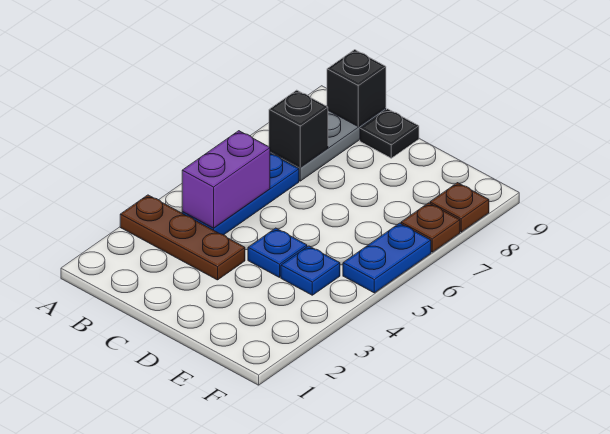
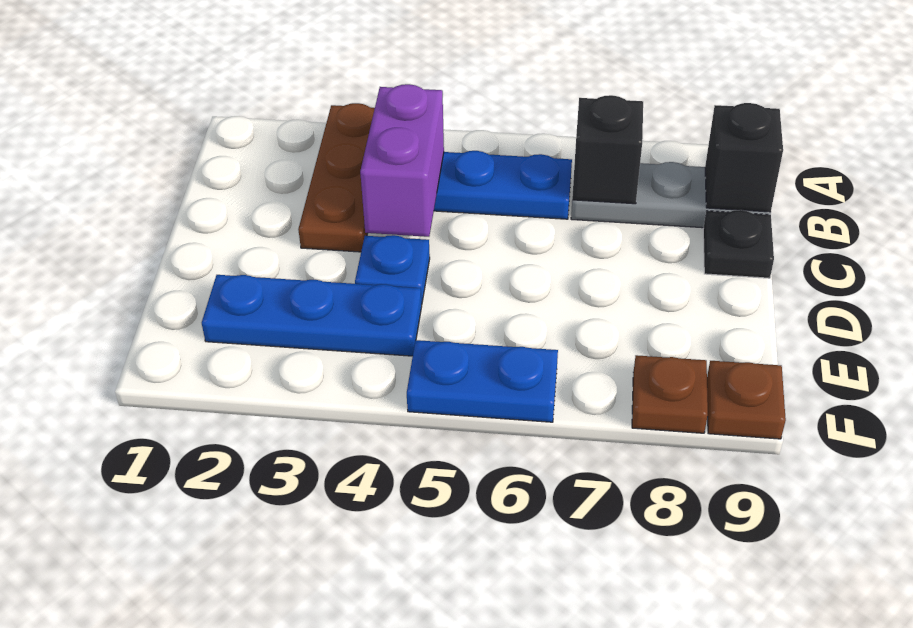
purple brick B4:B5 level 2 -> purple brick B4:C4 level 2
blue plate E4 level 1 -> blue plate E2:E4 level 1
brown plate F7 level 1 -> brown plate F9 level 1

